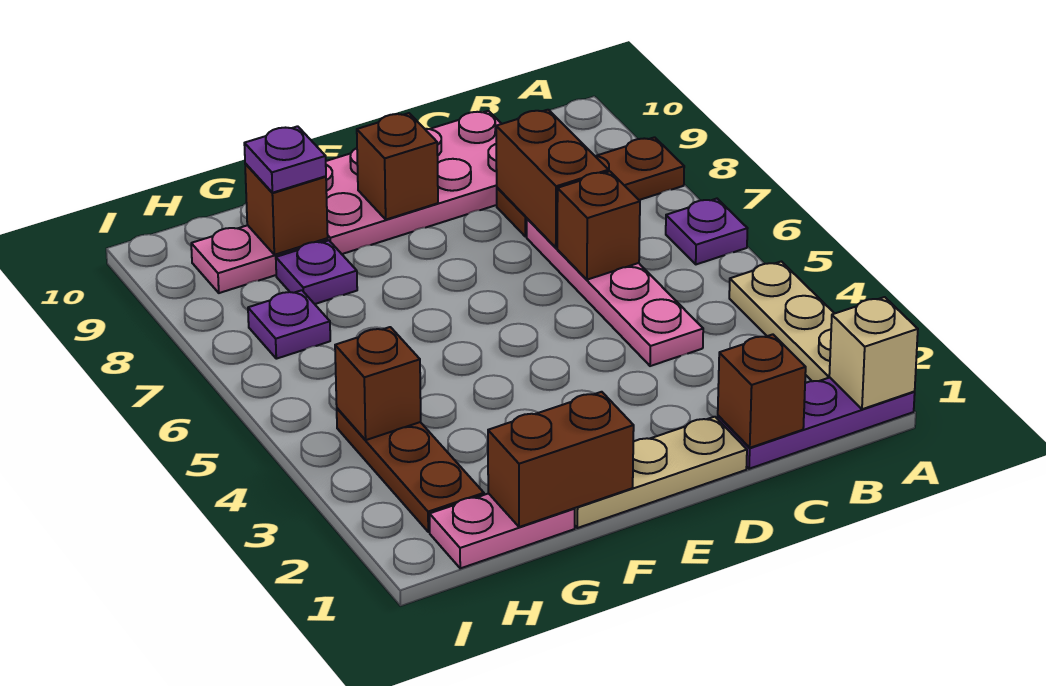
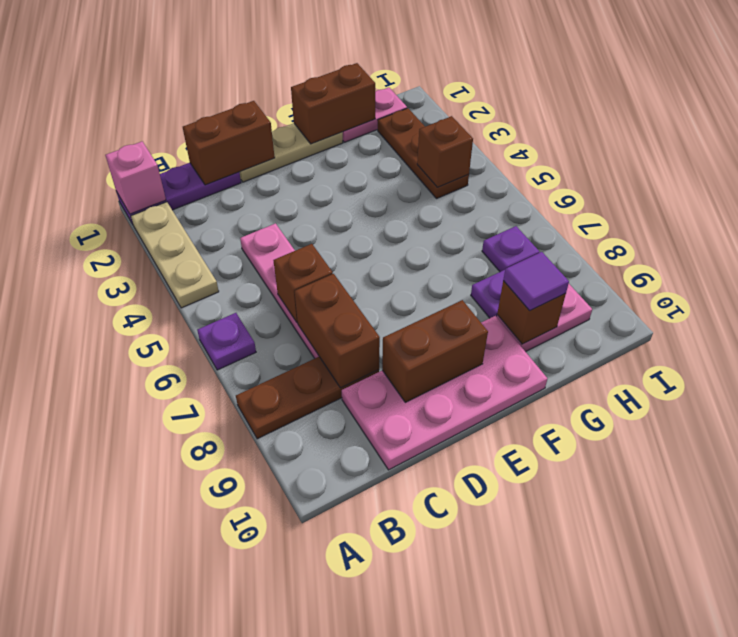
tan brick A1 level 2 -> pink brick A1 level 2
brown brick C1 level 2 -> brown brick C1:D1 level 2
brown brick E9 level 2 -> brown brick D9:E9 level 2
purple plate G9 level 3 -> purple tile G9 level 3

